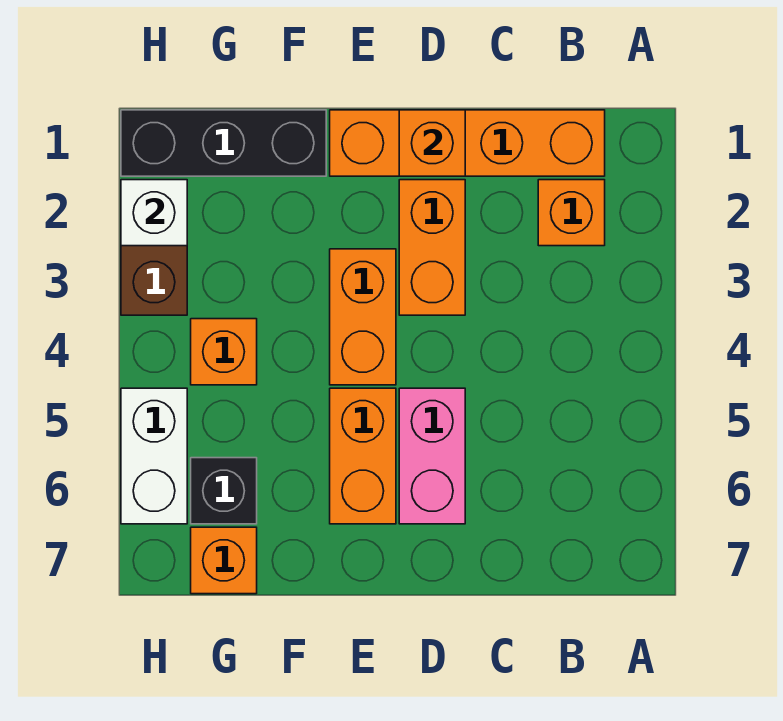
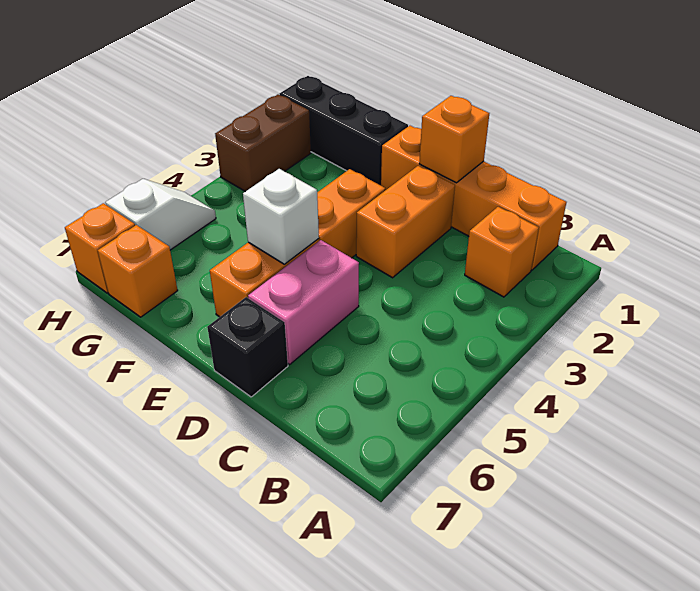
orange brick G4 level 1 -> orange brick H7 level 1
black brick G6 level 1 -> black brick D7 level 1
white brick H2 level 2 -> white brick E5 level 2
white brick H5:H6 level 1 -> white slope H5:H6 level 1 top 6

